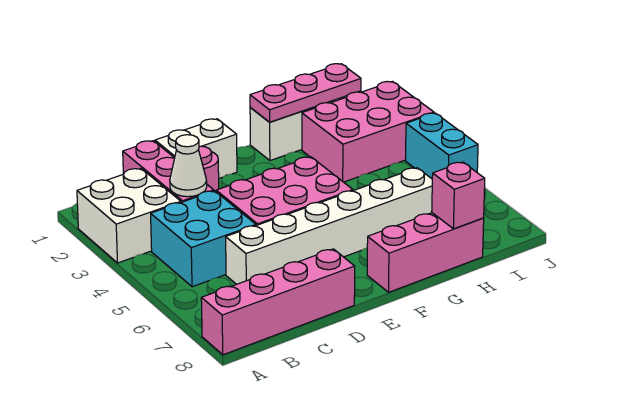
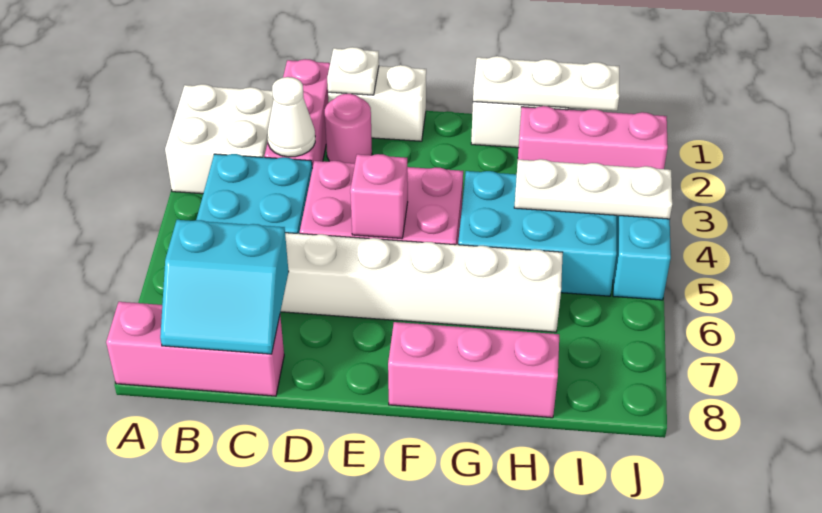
pink brick A8:D8 level 1 -> pink brick A8:C8 level 1
none -> cyan slope B7:C8 level 2 top 7
none -> white plate D1 level 2
pink plate G1:I1 level 2 -> white plate G1:I1 level 2
none -> cyan brick G4:I5 level 1
pink brick H2:J3 level 1 -> pink brick H2:J2 level 1
none -> white plate H4:J4 level 2
pink brick H8 level 2 -> pink brick E5 level 2

